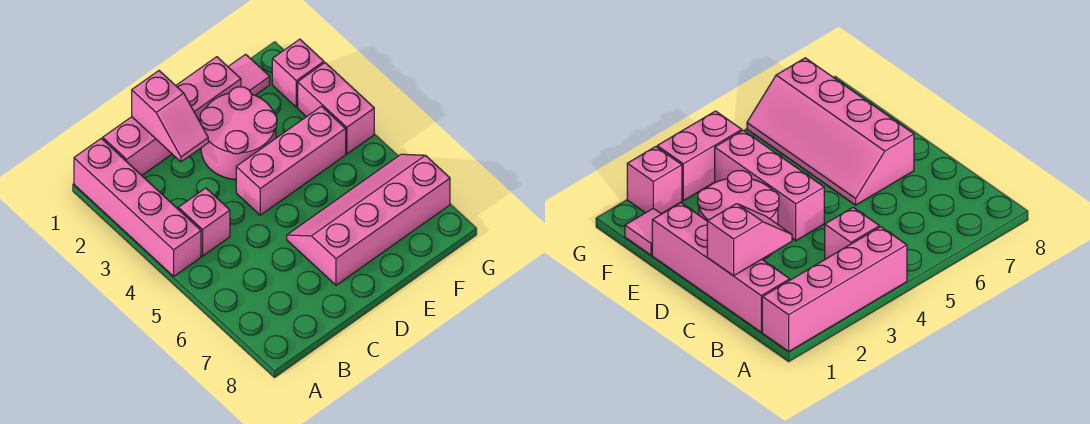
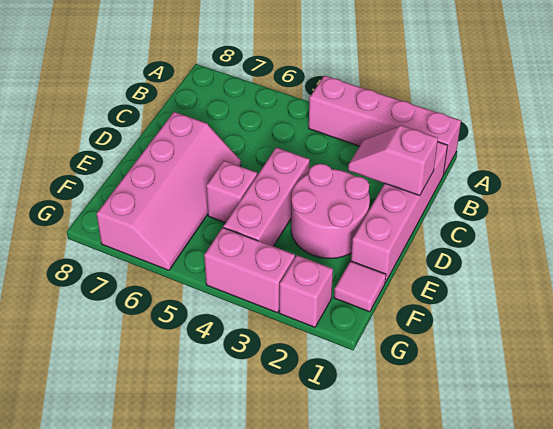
pink brick B4 level 1 -> pink brick E5 level 1

